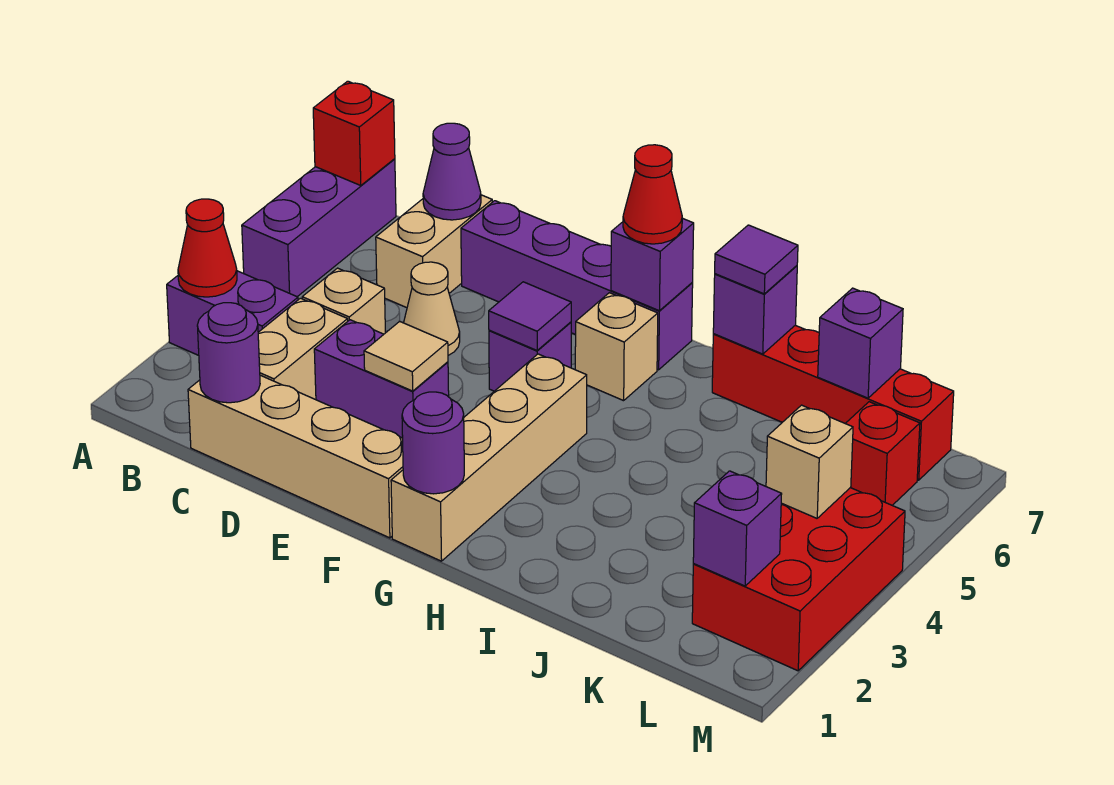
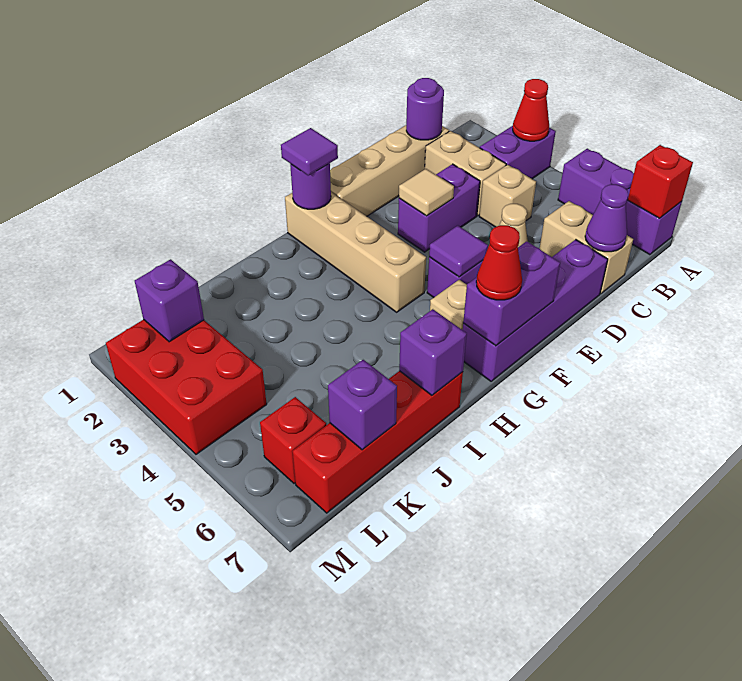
purple brick G7 level 2 -> purple brick F7:G7 level 2
purple tile I7 level 3 -> purple tile G1 level 3
tan brick L4 level 2 -> none

